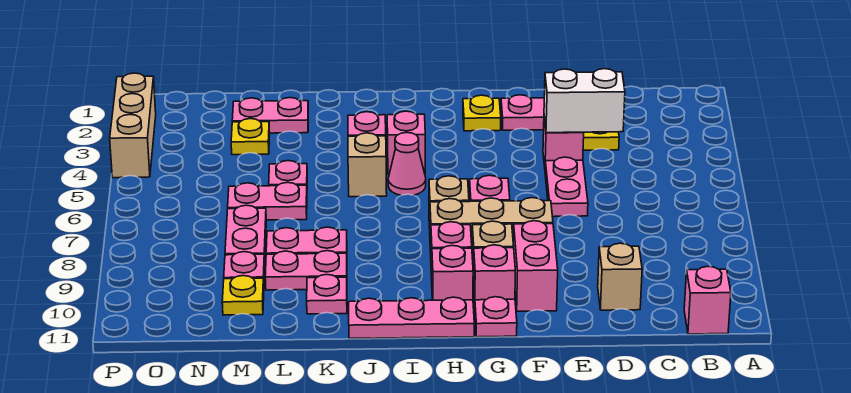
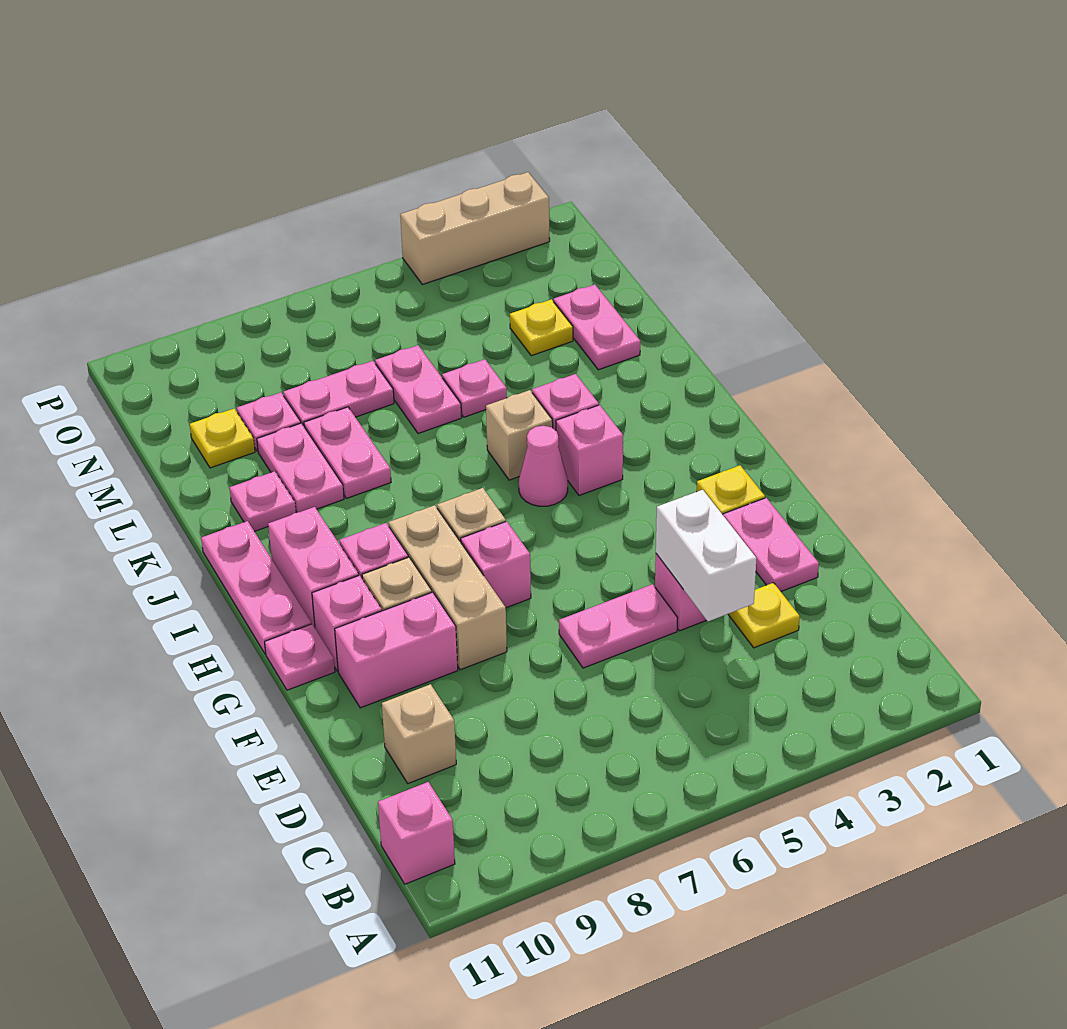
pink brick H10 level 1 -> pink brick H10:I10 level 1

